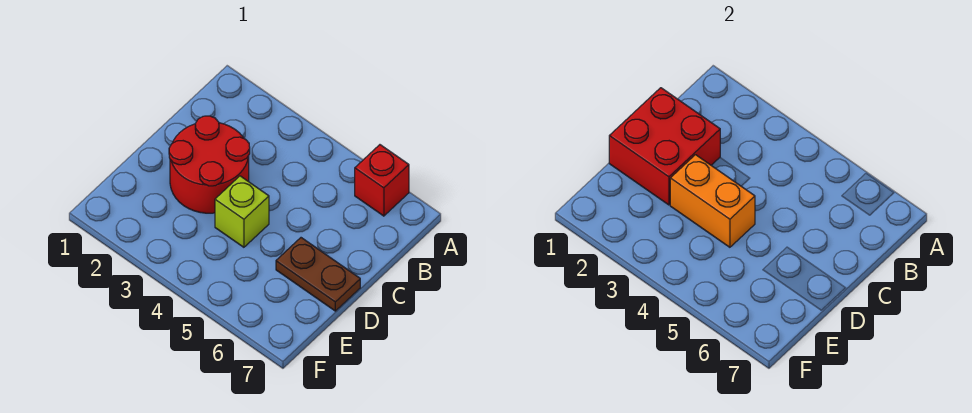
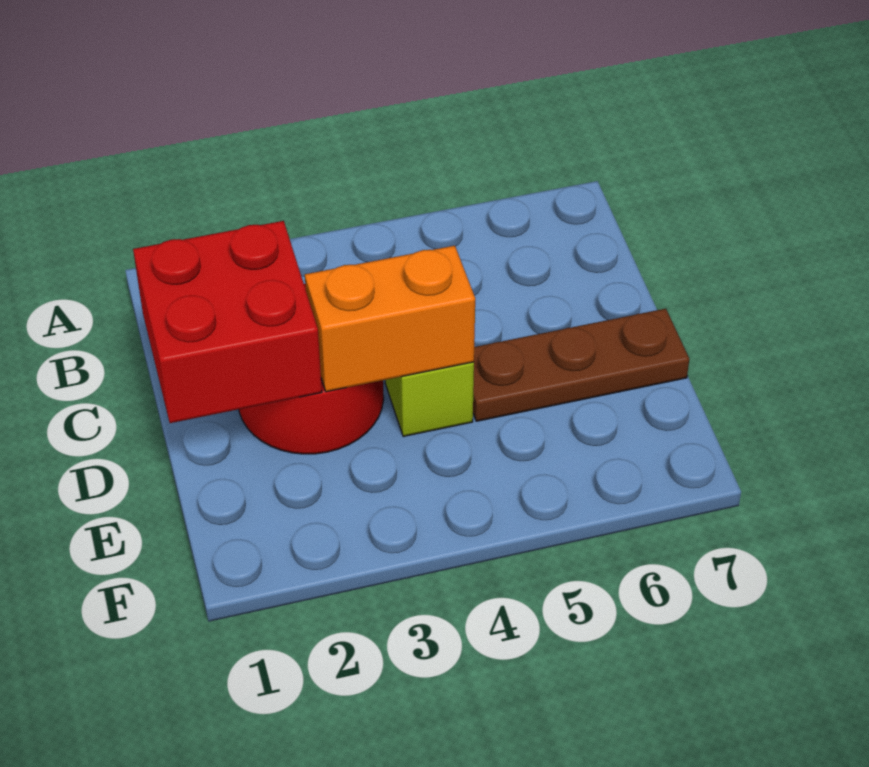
red brick A6 level 1 -> none
brown plate D6:D7 level 1 -> brown plate D5:D7 level 1

